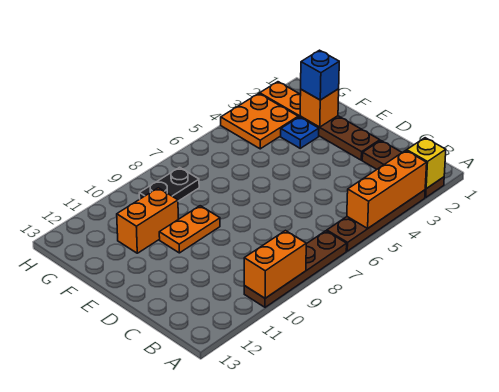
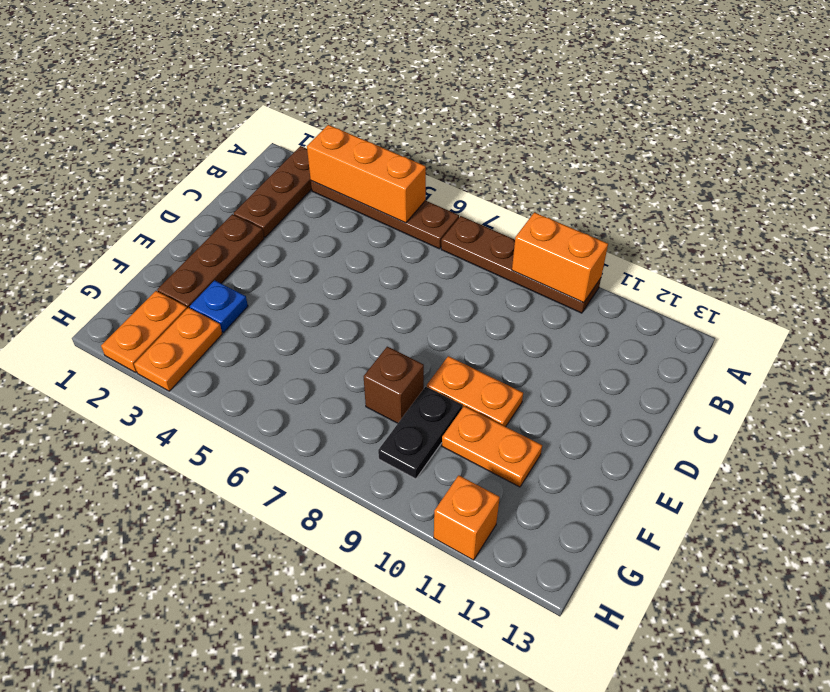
yellow brick A2 level 2 -> none
orange brick F2 level 2 -> orange brick H11 level 1
blue brick F2 level 3 -> none
none -> brown brick F8 level 1
orange brick F10:F11 level 1 -> orange plate F10:F11 level 1
orange plate G3:H4 level 1 -> orange plate G3:H3 level 1
black plate G8:G9 level 1 -> black plate F9:G9 level 1

